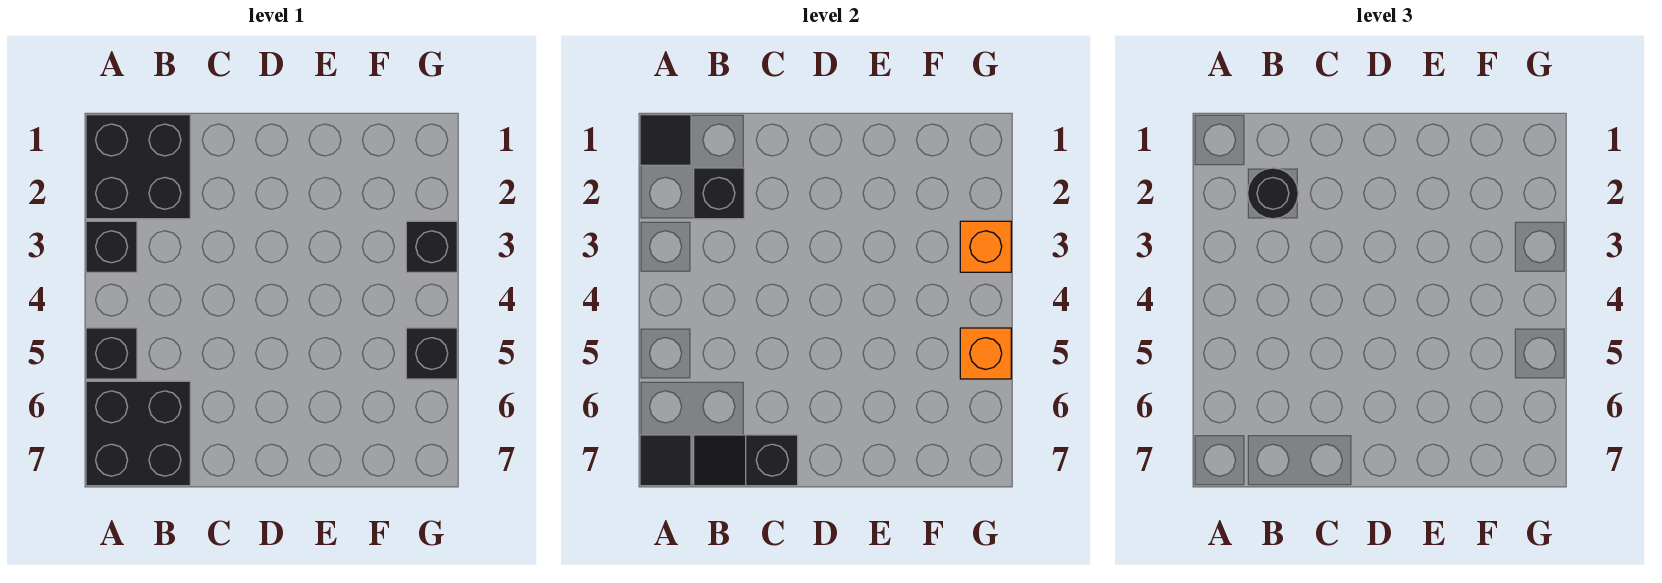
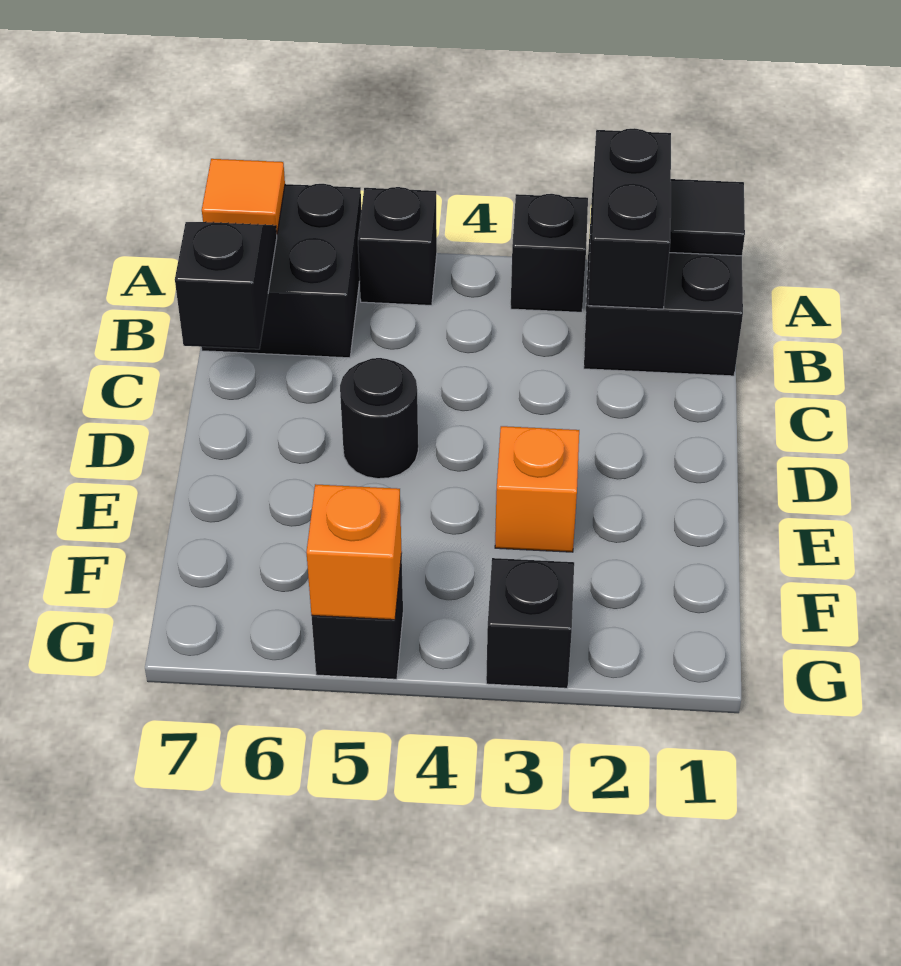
black tile A7 level 2 -> orange tile A7 level 2
black brick B2 level 2 -> black brick A2:B2 level 2
black round brick B2 level 3 -> black round brick D5 level 1
orange brick G3 level 2 -> orange brick E3 level 1

